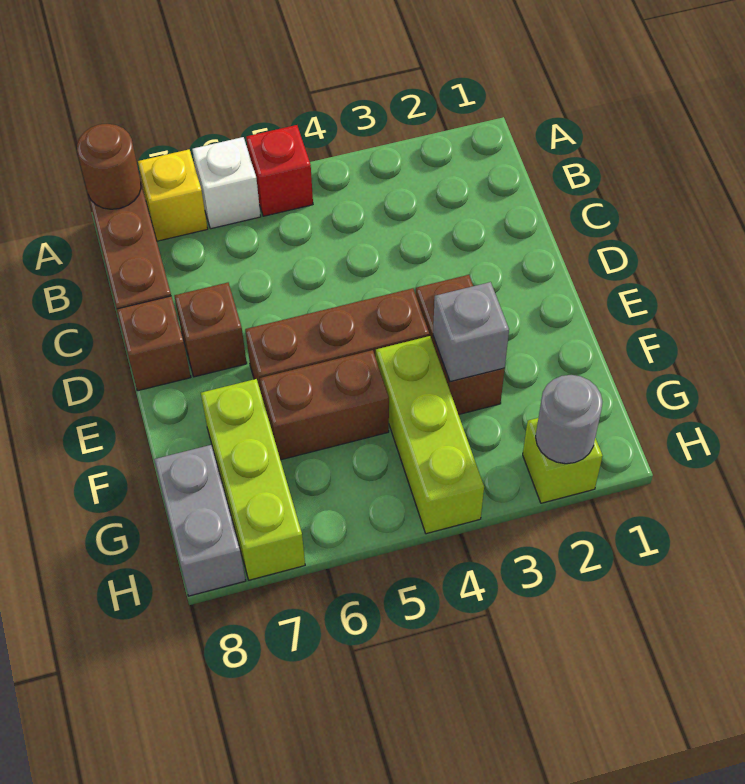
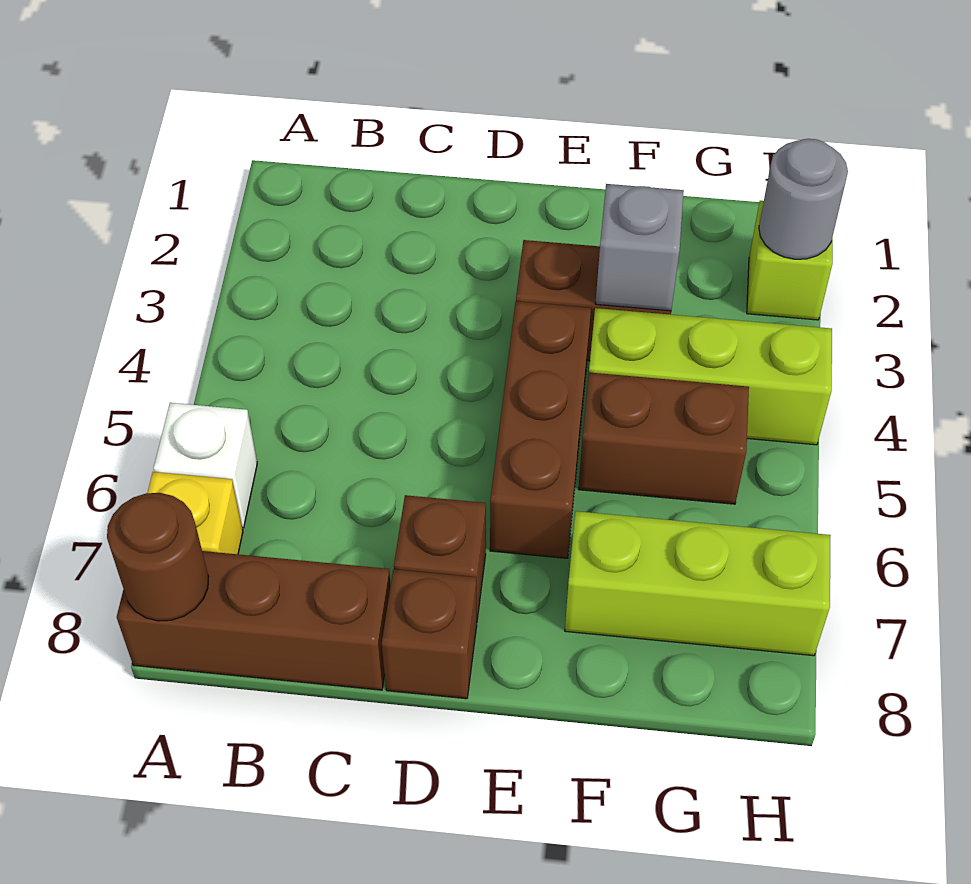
red brick A5 level 1 -> none
brown brick F5:F6 level 1 -> brown brick F5:G5 level 1
grey brick G8:H8 level 1 -> none

